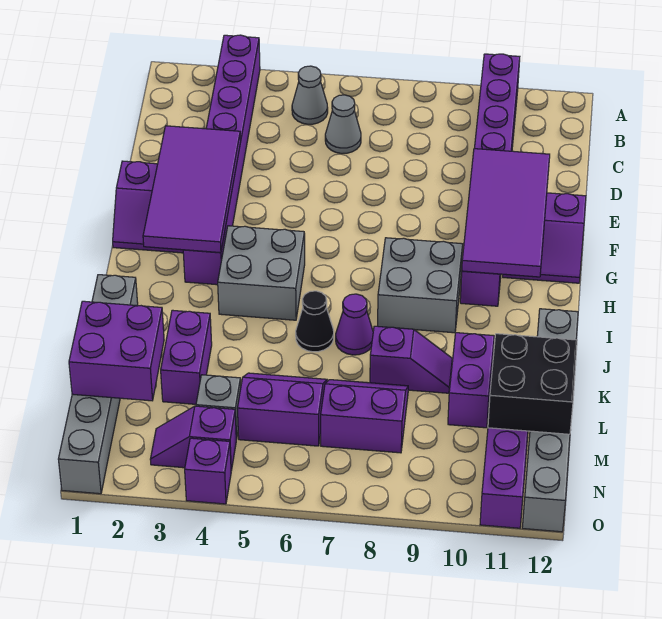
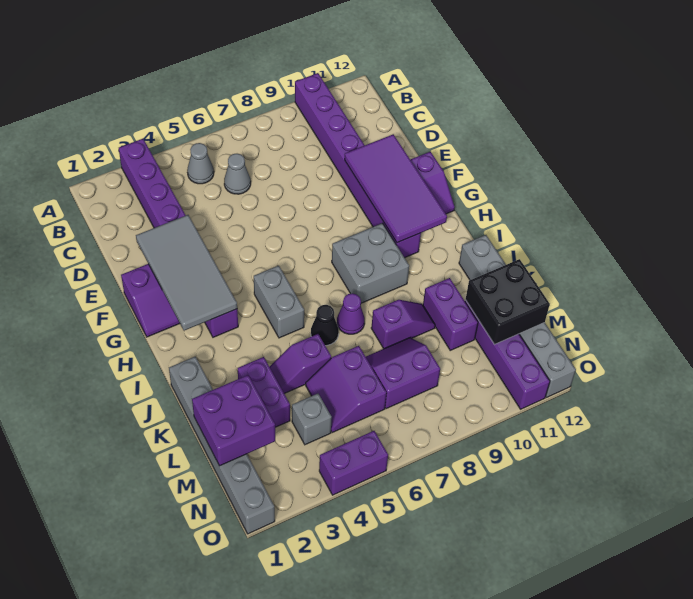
purple tile E2:H3 level 2 -> grey tile E2:H3 level 2
grey brick H4:I5 level 1 -> grey brick H5:I5 level 1
purple slope L5:M6 level 1 top M -> purple slope L5:M6 level 1 top 6
purple slope N3:N4 level 1 top 4 -> purple slope K4:K5 level 1 top 5
purple brick O4 level 1 -> purple brick O4:O5 level 1

